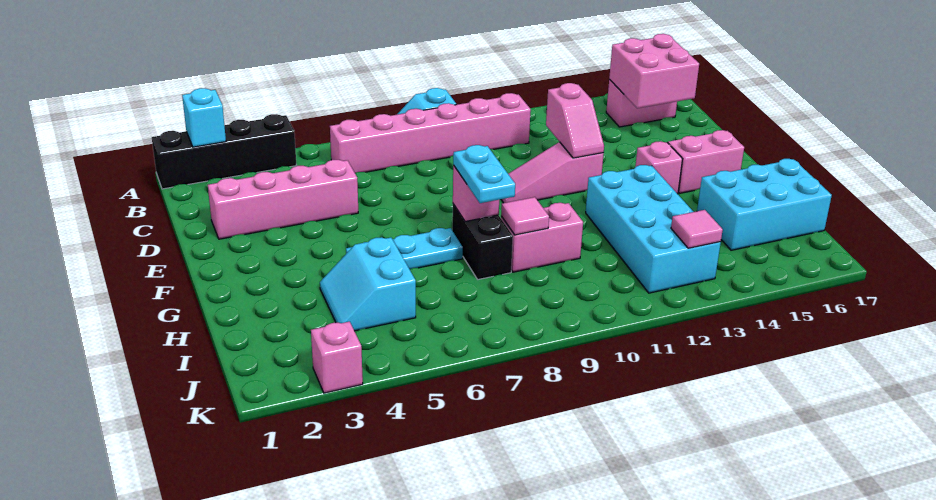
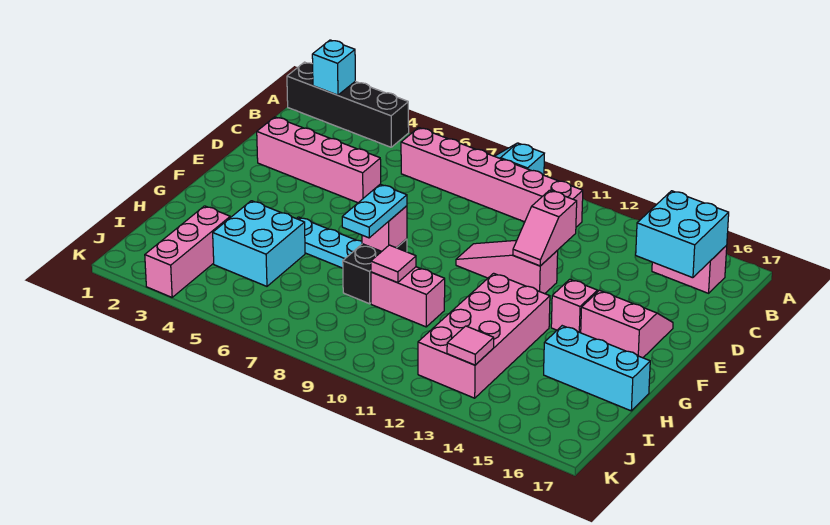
pink brick B15:C16 level 2 -> cyan brick B15:C16 level 2
cyan brick G12:J13 level 1 -> pink brick G12:J13 level 1
cyan slope H4:I5 level 1 top 5 -> cyan brick H4:I5 level 1
cyan brick H15:I17 level 1 -> cyan brick H15:H17 level 1
pink brick K3 level 1 -> pink brick I3:K3 level 1

